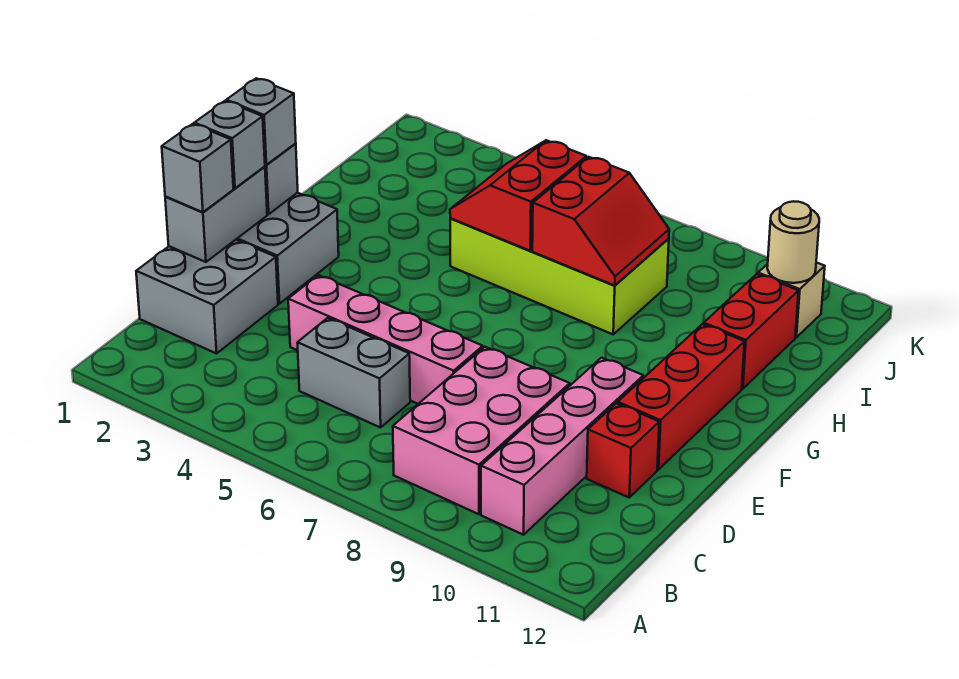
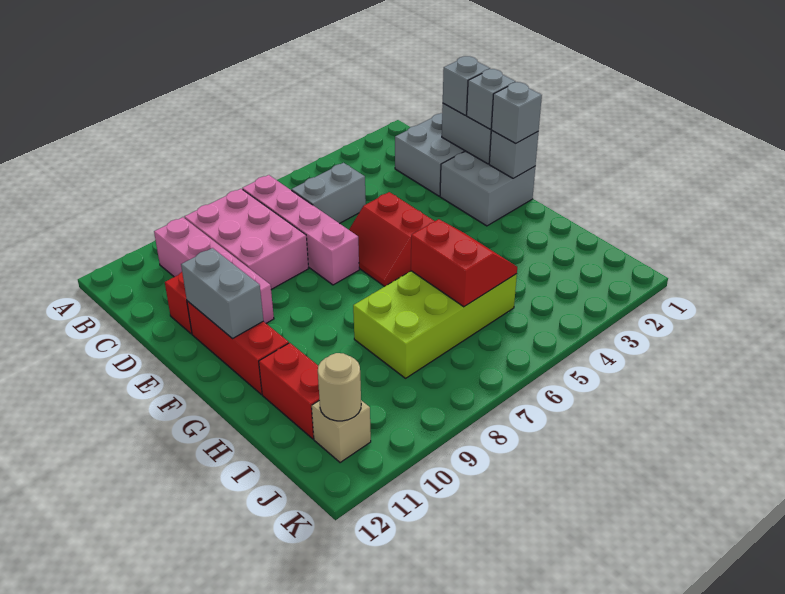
pink brick D4:D7 level 1 -> pink brick B7:E7 level 1
none -> grey brick E11:F11 level 2
red slope H7:I8 level 2 top 7 -> red slope E5:F6 level 1 top 5

